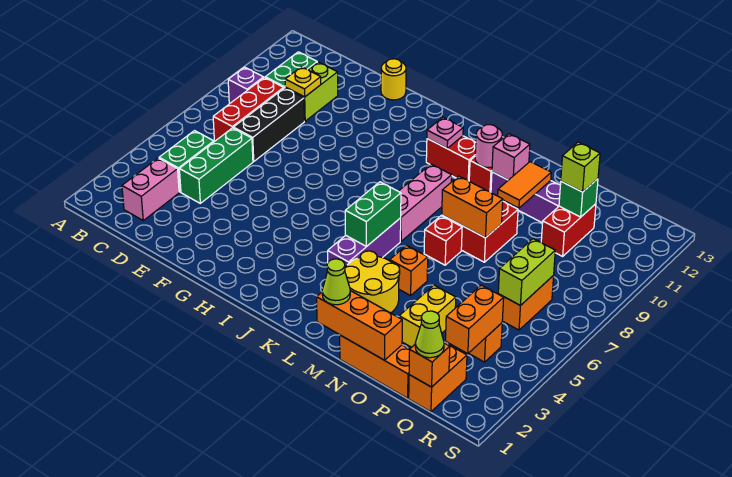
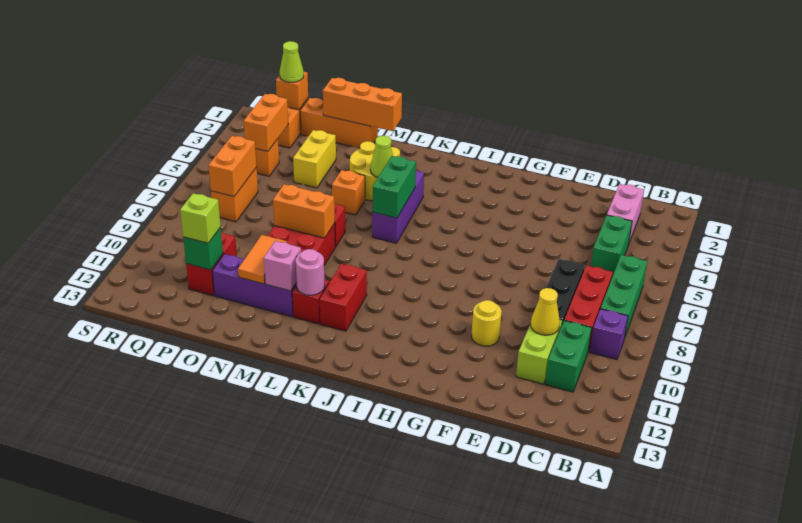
green brick D4:D6 level 1 -> green brick B6:B8 level 1
yellow plate D10 level 2 -> yellow cone D10 level 2
yellow round brick F13 level 1 -> yellow round brick F10 level 1
red brick J11:K11 level 1 -> red brick K10:K11 level 1
pink plate J11 level 2 -> none
pink brick K7:K9 level 1 -> none
lime cone M1 level 3 -> lime cone L4 level 2
lime brick Q6:Q7 level 2 -> orange brick Q6:Q7 level 2

